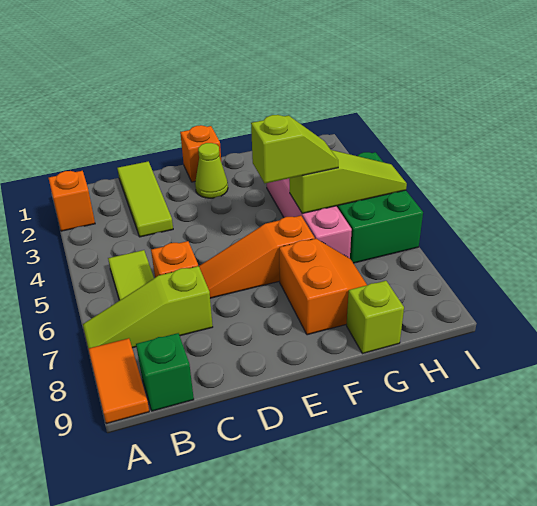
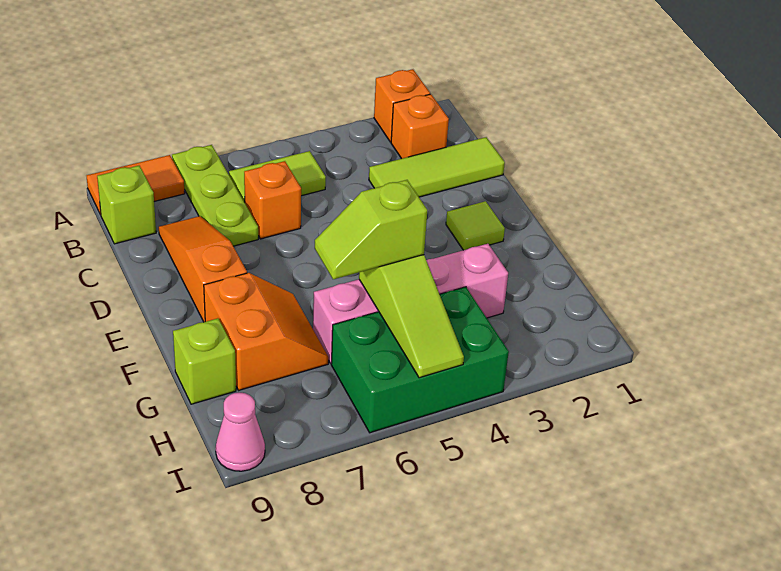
lime slope A7:C7 level 1 top C -> lime plate A7:C7 level 1
green brick B9 level 1 -> lime brick B9 level 1
orange slope D6:F6 level 1 top F -> orange slope C8:E8 level 1 top E
orange brick E1 level 1 -> orange brick B2 level 1
lime cone E2 level 1 -> lime tile E2 level 1
lime slope F5:G5 level 3 top F -> lime slope G5:G6 level 3 top 5
orange slope F7:G8 level 1 top F -> orange slope F7:G8 level 1 top 8
none -> pink cone I9 level 1

